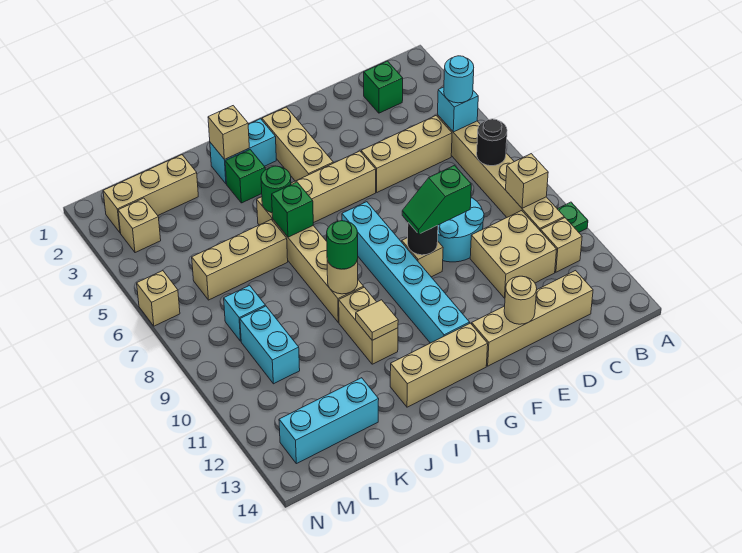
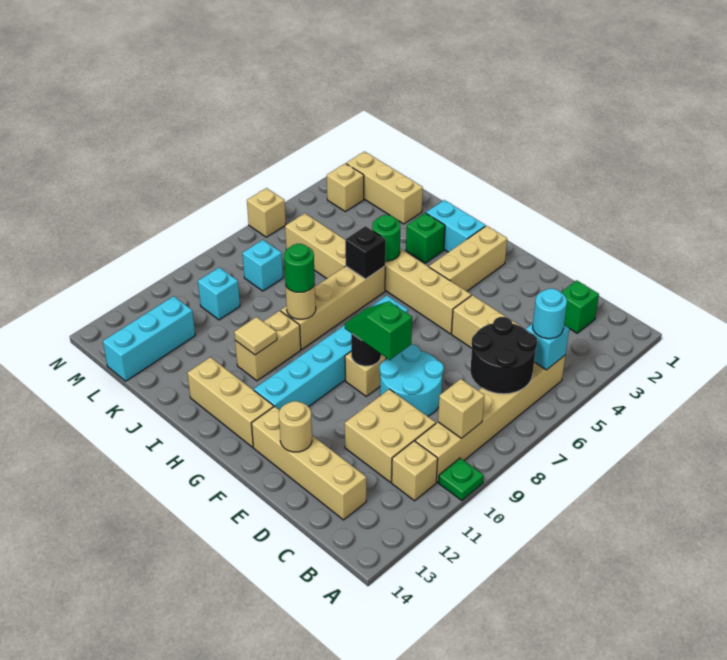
black round brick B7 level 2 -> black round brick B6:C7 level 2
tan brick I2 level 2 -> none
green brick I6 level 2 -> black brick I6 level 2
cyan brick K13:M13 level 1 -> cyan brick L12:L14 level 1
cyan brick L9:L10 level 1 -> cyan brick L10 level 1

